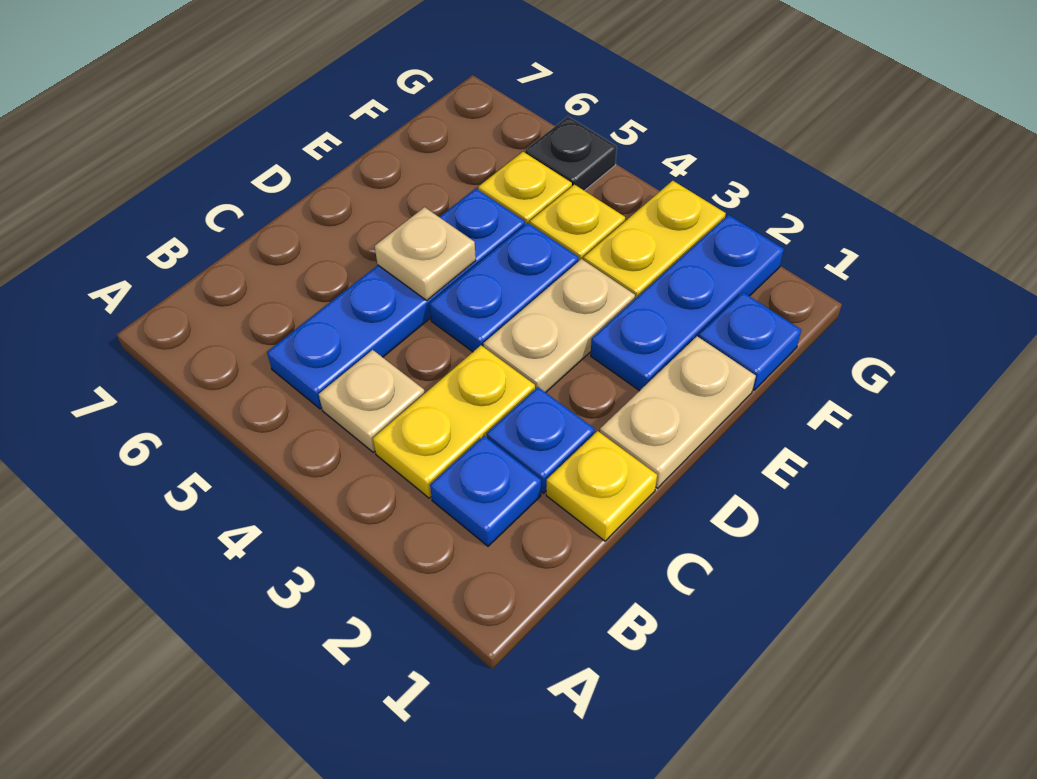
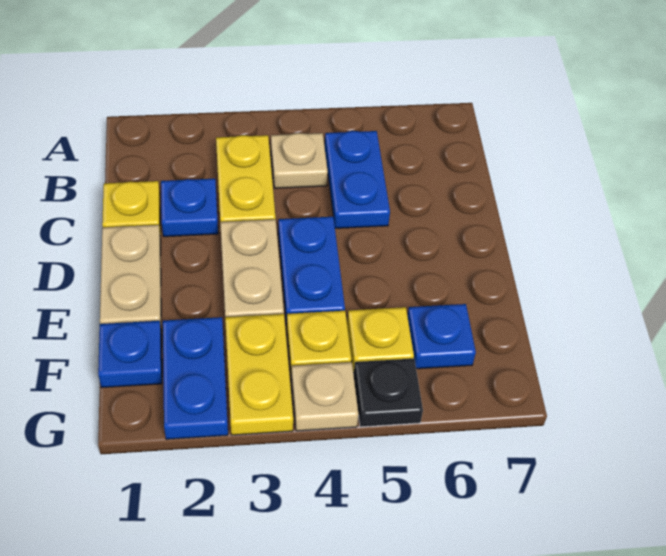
blue plate B2 level 1 -> blue plate F6 level 1
blue plate B5:E5 level 1 -> blue plate B5:C5 level 1
tan plate D5 level 2 -> tan plate G4 level 1
blue plate E2:G2 level 1 -> blue plate F2:G2 level 1

